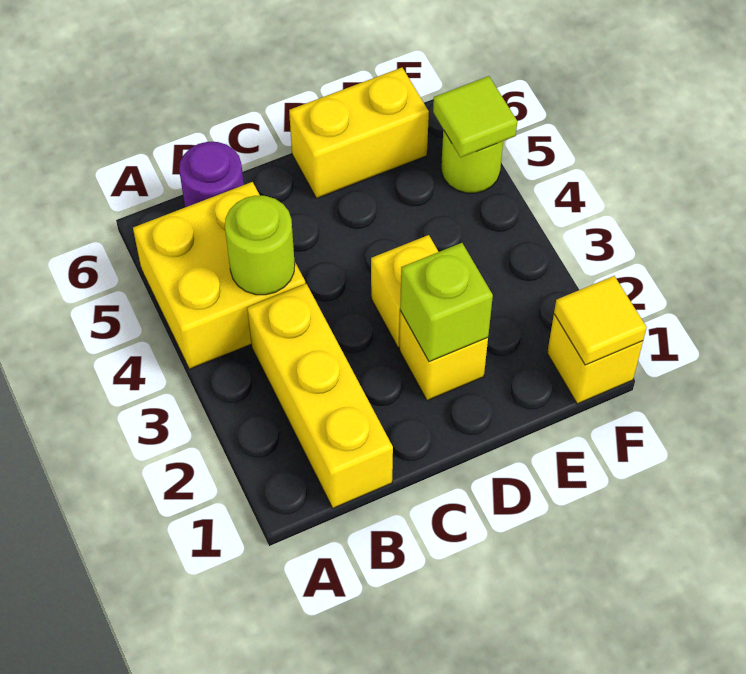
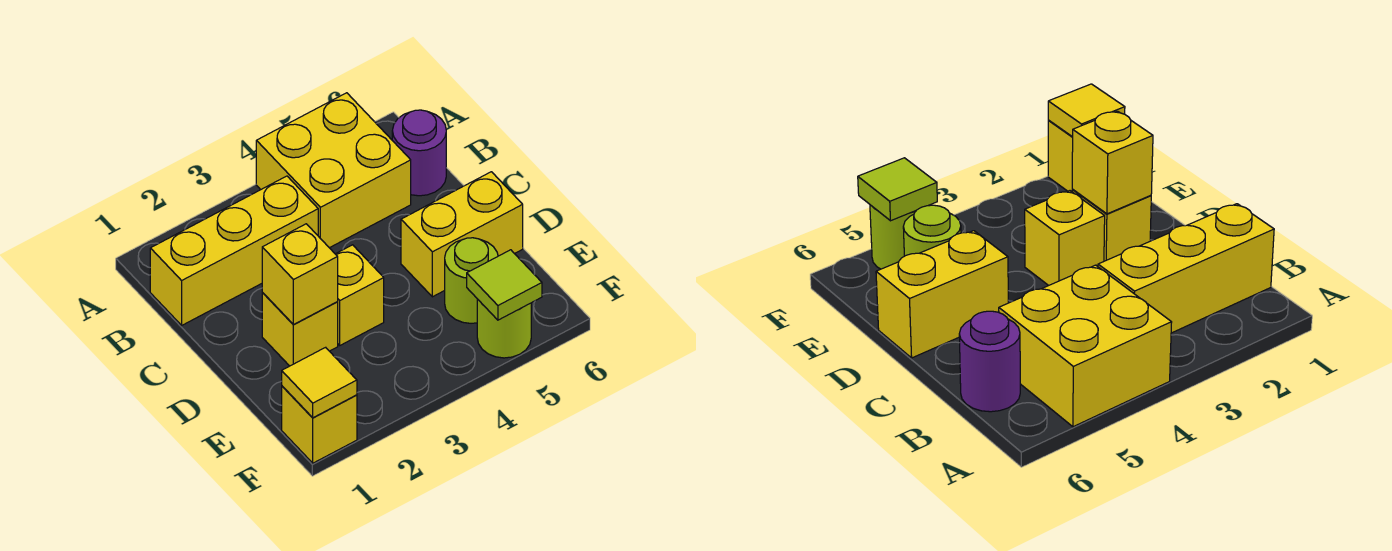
lime round brick B4 level 2 -> lime round brick E5 level 1
lime brick D2 level 2 -> yellow brick D2 level 2
yellow brick D6:E6 level 1 -> yellow brick D5:D6 level 1

